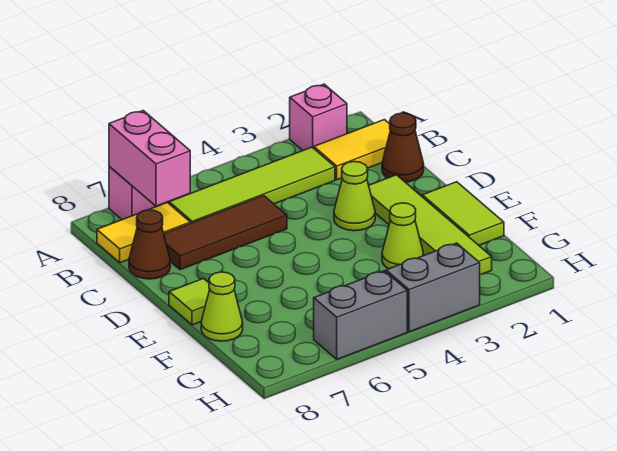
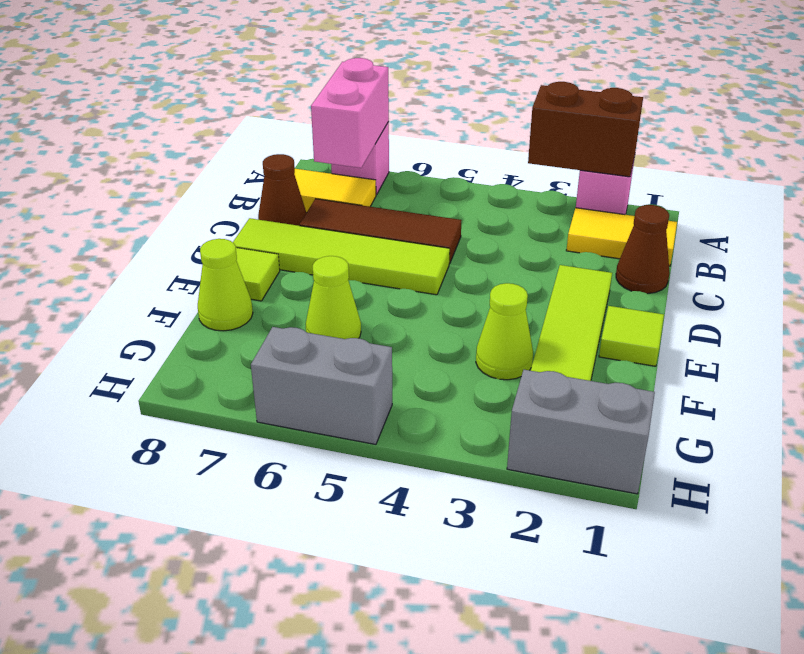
none -> brown brick A2:A3 level 2
lime tile B3:B6 level 1 -> lime tile D5:D8 level 1
lime cone D3 level 1 -> lime cone F6 level 1
lime tile E1:F1 level 1 -> lime tile E1 level 1
grey brick H3:H4 level 1 -> grey brick H1:H2 level 1

